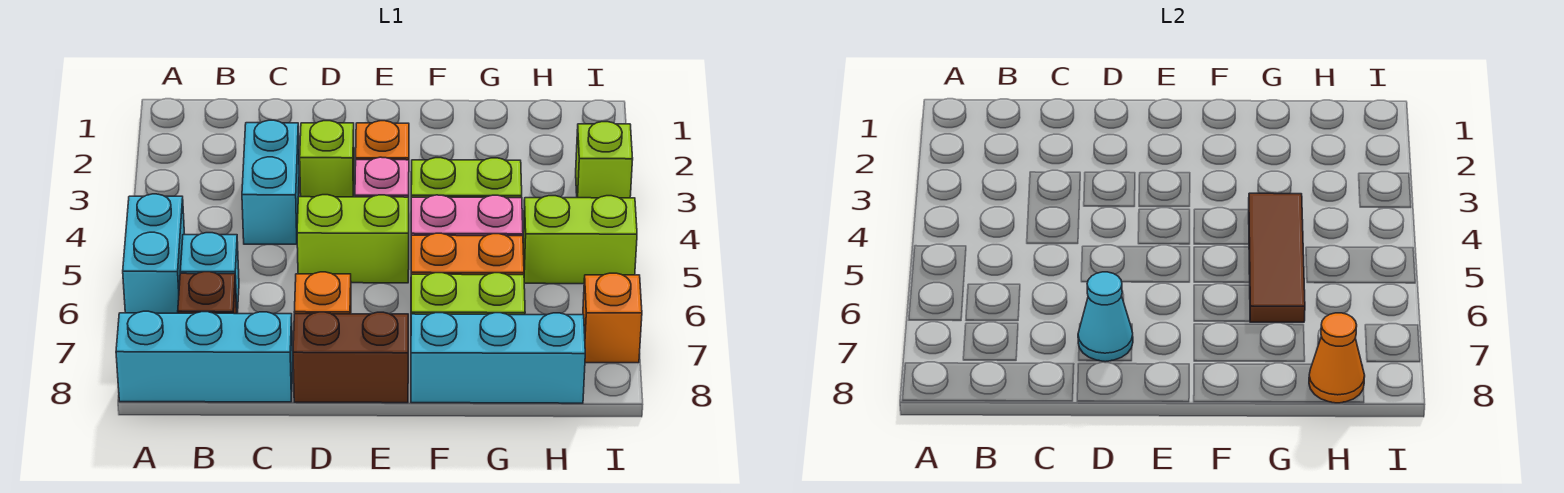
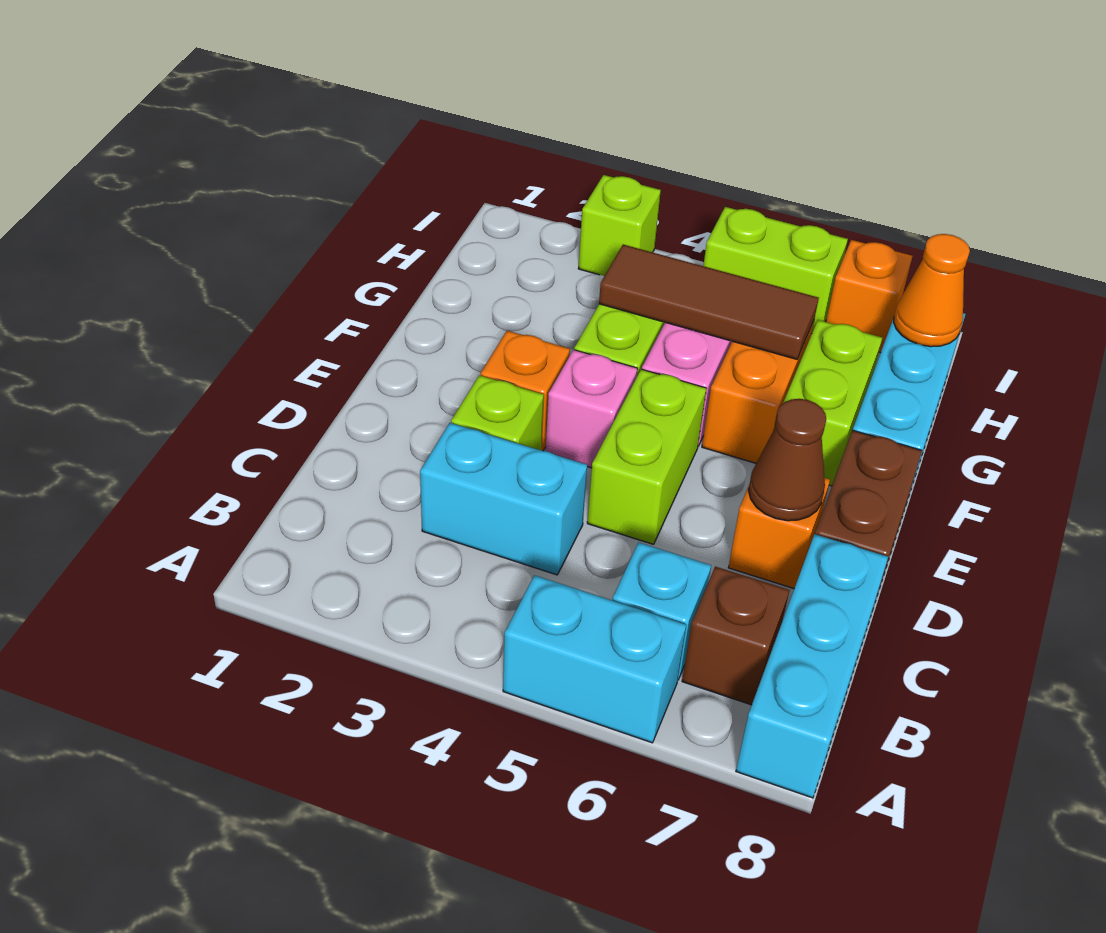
cyan cone D7 level 2 -> brown cone D7 level 2
lime brick H5:I5 level 1 -> lime brick I5:I6 level 1

